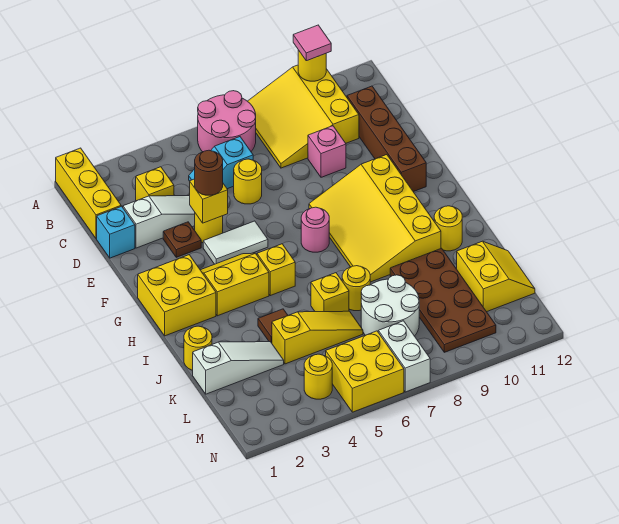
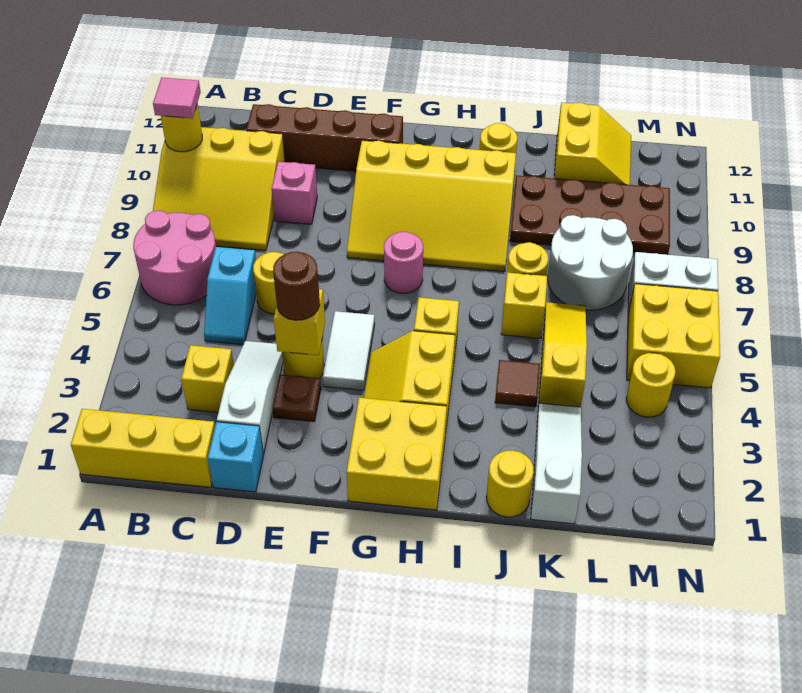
yellow slope K11:L12 level 1 top 11 -> yellow slope K11:L12 level 1 top K

